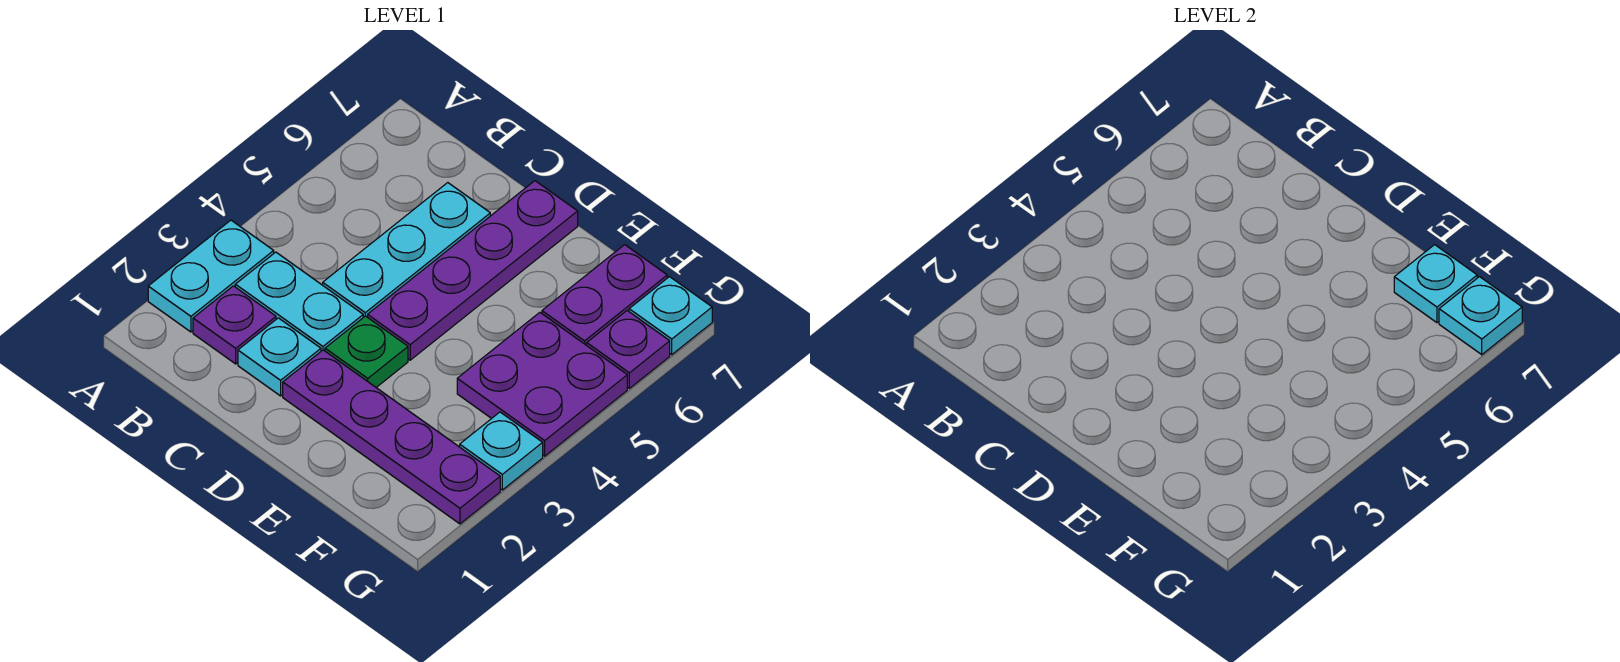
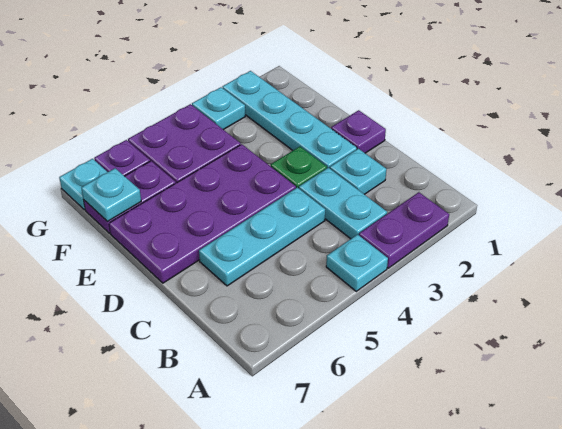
cyan plate A2:A3 level 1 -> purple plate A2:A3 level 1
purple plate B2 level 1 -> purple plate D1 level 1
purple plate D2:G2 level 1 -> cyan plate D2:G2 level 1
purple plate D4:D7 level 1 -> purple plate D4:E7 level 1
cyan plate G7 level 2 -> cyan plate A4 level 1

